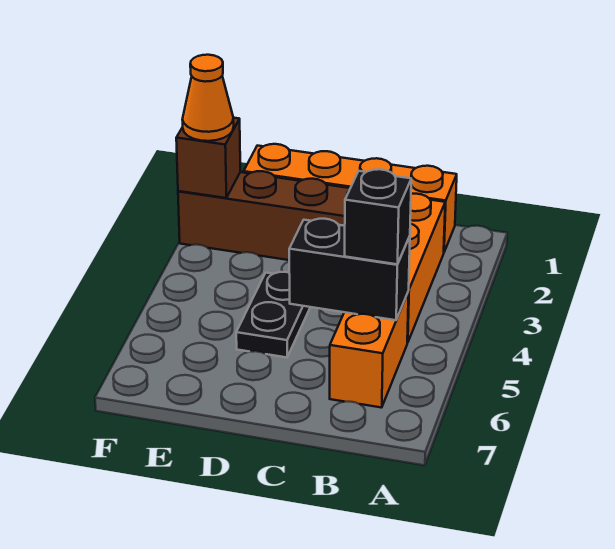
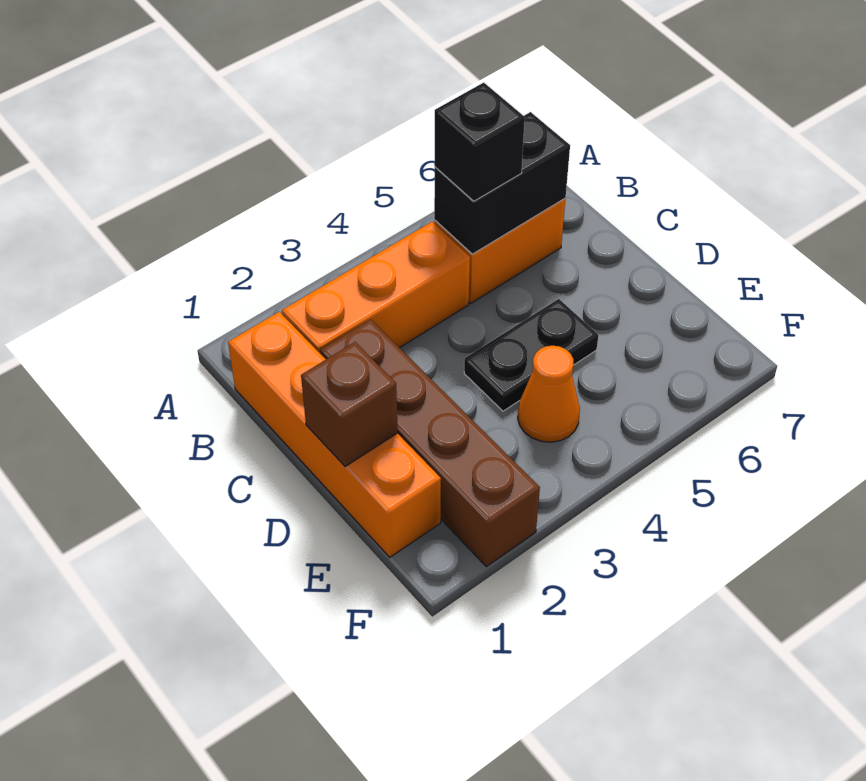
black brick B5:C5 level 2 -> black brick B5:B6 level 2
brown brick F2 level 2 -> brown brick D1 level 2
orange cone F2 level 3 -> orange cone E4 level 1

